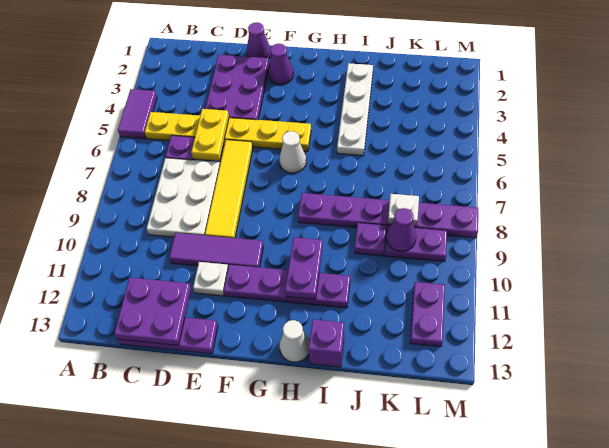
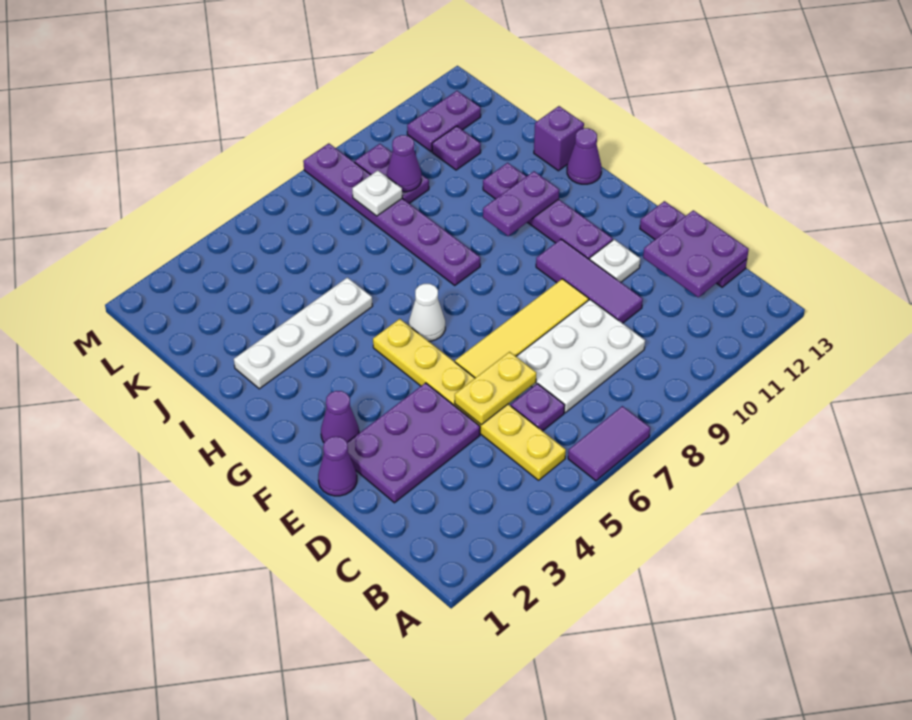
purple tile A4:A5 level 1 -> purple tile A6:A7 level 1
white cone H13 level 1 -> purple cone H13 level 1
purple plate J9 level 1 -> purple plate K11 level 1

